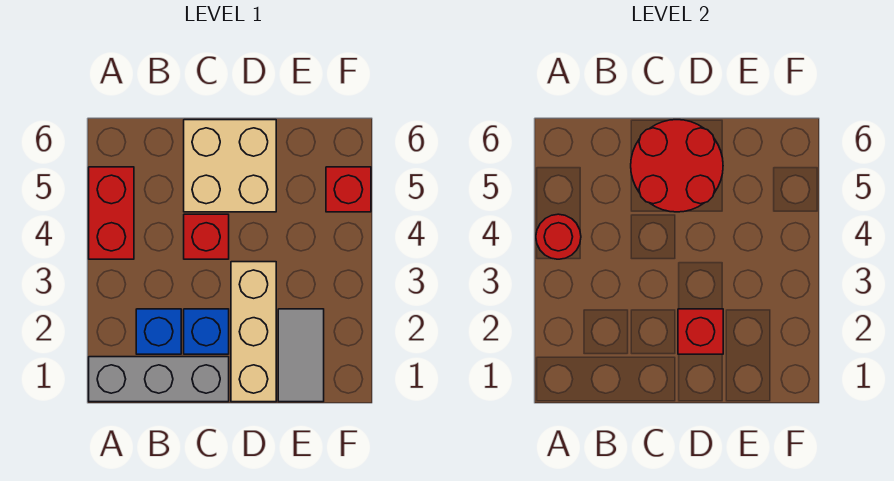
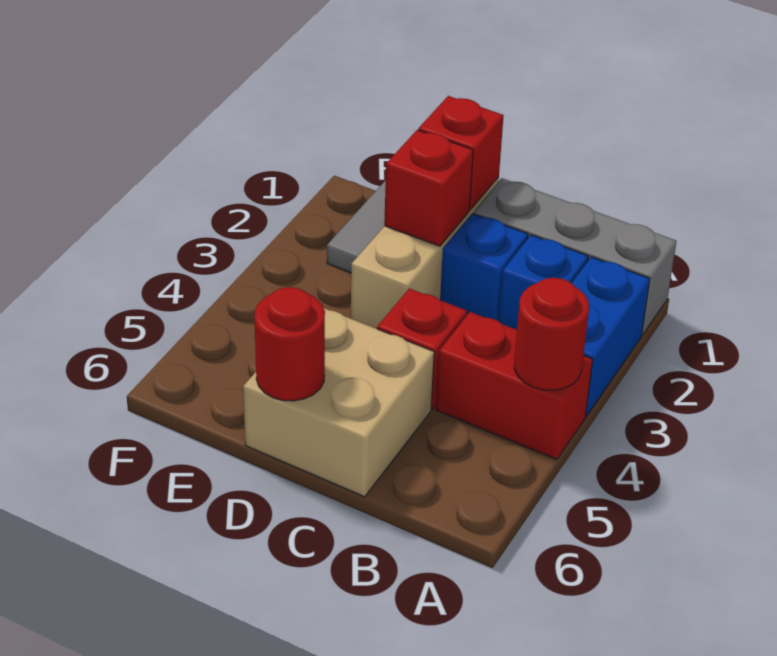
none -> blue brick A2:A3 level 1
red brick A4:A5 level 1 -> red brick A4:B4 level 1
red round brick C5:D6 level 2 -> red round brick D6 level 2
red brick F5 level 1 -> red brick D1 level 2

